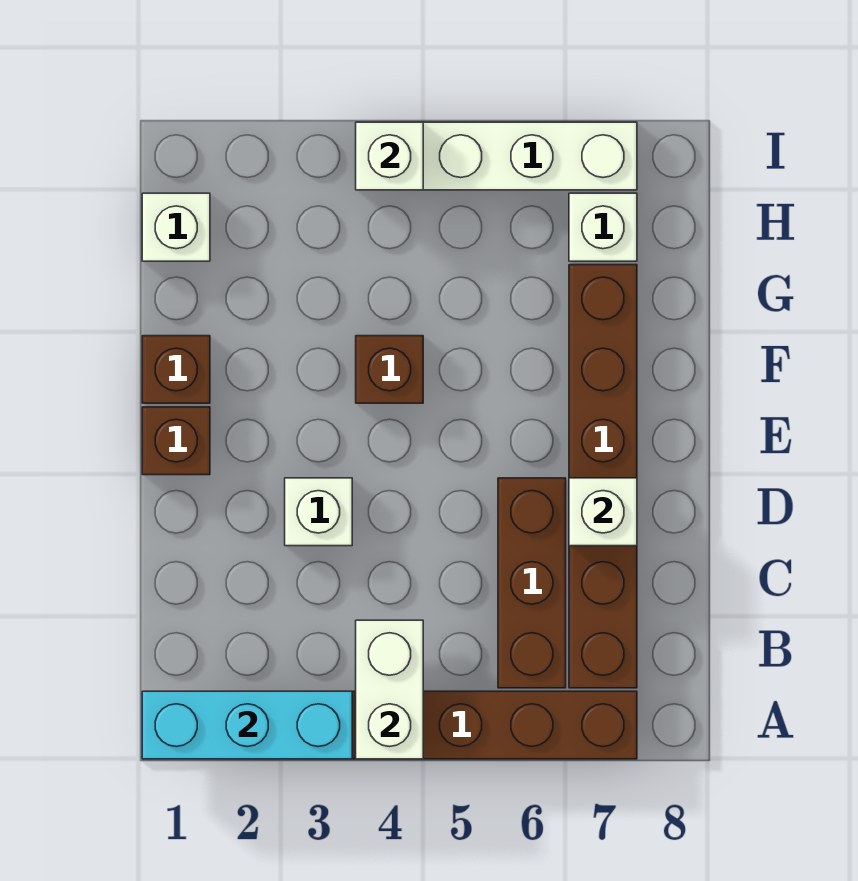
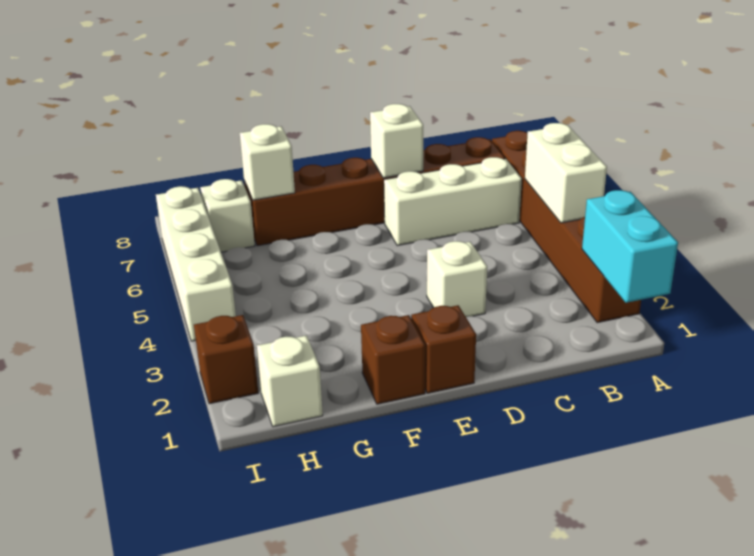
cyan brick A1:A3 level 2 -> cyan brick A1:A2 level 2
white brick A4:B4 level 2 -> white brick A4:A5 level 2
brown brick B6:D6 level 1 -> white brick B6:D6 level 1
brown brick F4 level 1 -> brown brick I2 level 1
white brick I4 level 2 -> white brick G7 level 2

